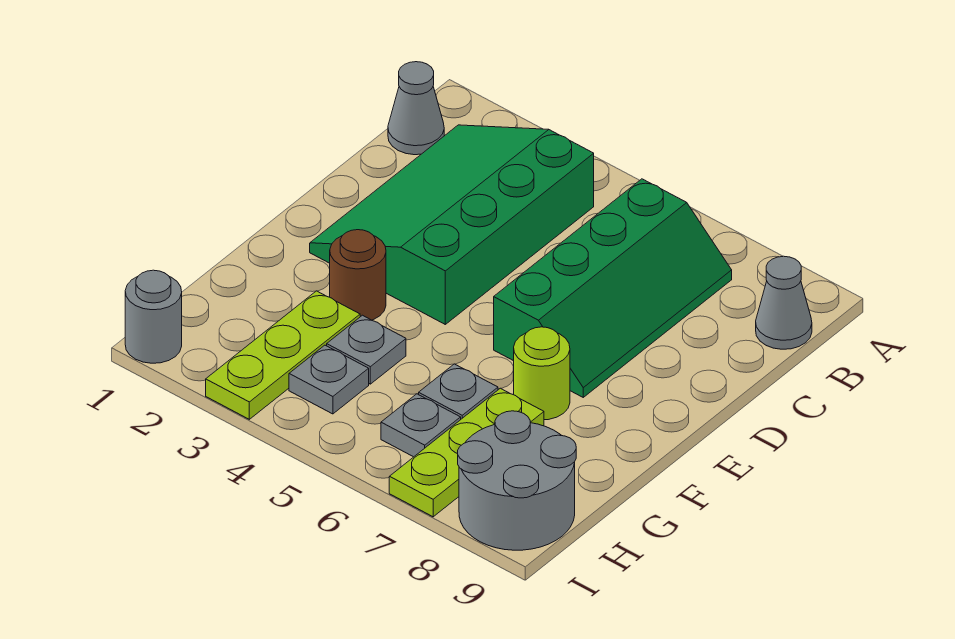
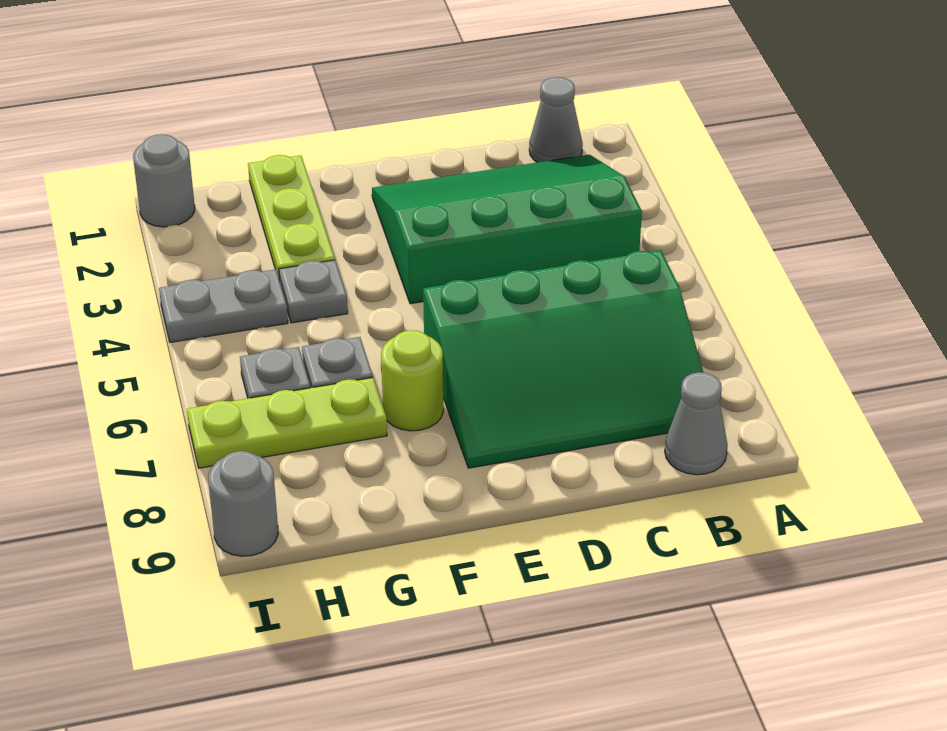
green slope B6:E7 level 1 top 6 -> green slope B6:E8 level 1 top 6
brown round brick F3 level 1 -> none
lime plate G3:I3 level 1 -> lime plate G1:G3 level 1
grey plate H4 level 1 -> grey plate H4:I4 level 1
grey round brick H8:I9 level 1 -> grey round brick I9 level 1

